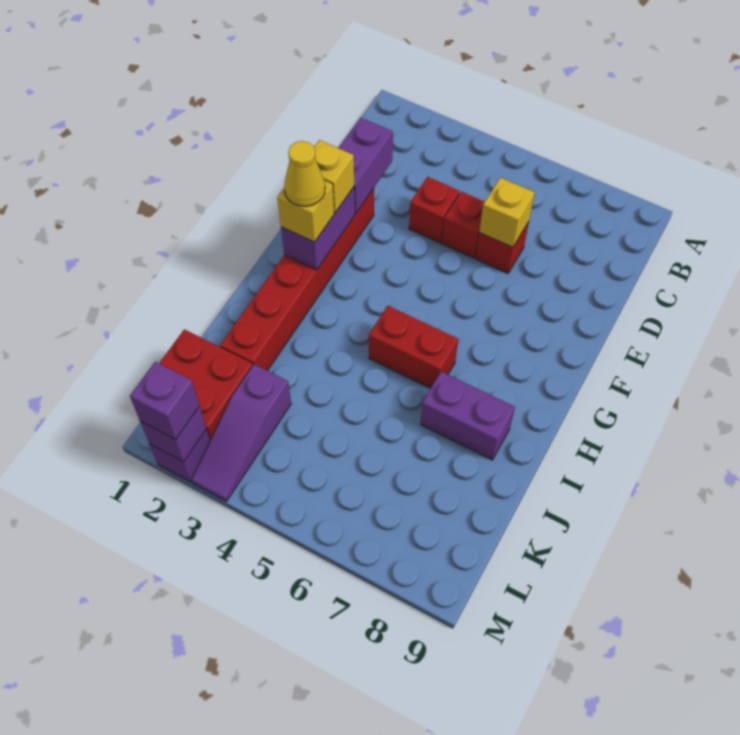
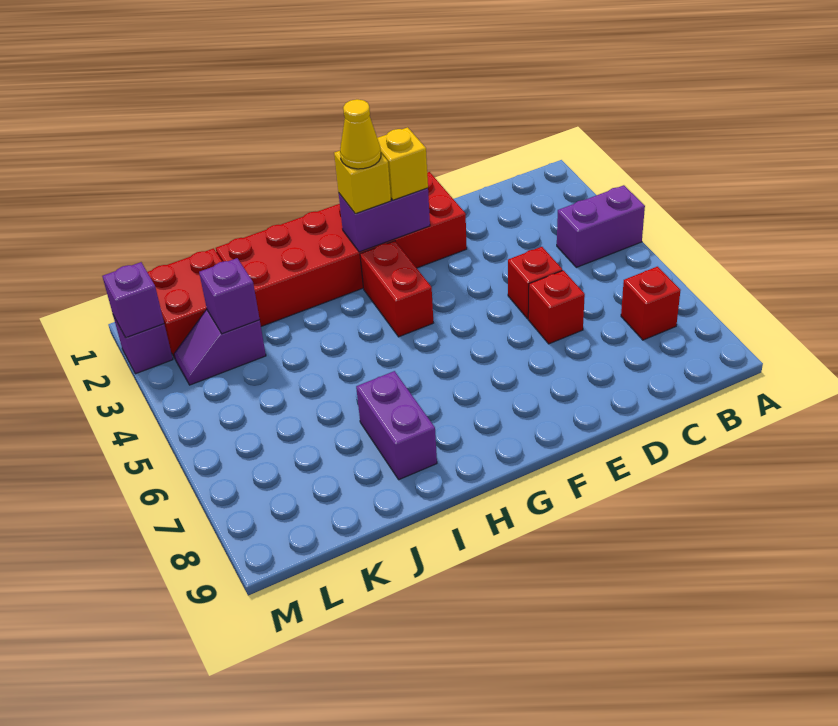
purple brick D2:E2 level 2 -> purple brick A4:B4 level 1
red brick D4 level 1 -> red brick B7 level 1
yellow brick D6 level 2 -> none
red brick E2:J2 level 1 -> red brick E1:J2 level 1
red brick H5:H6 level 1 -> red brick G3:G4 level 1
purple slope K3:M3 level 1 top K -> purple slope K3:L3 level 1 top K
purple brick M2 level 3 -> purple brick K3 level 2

